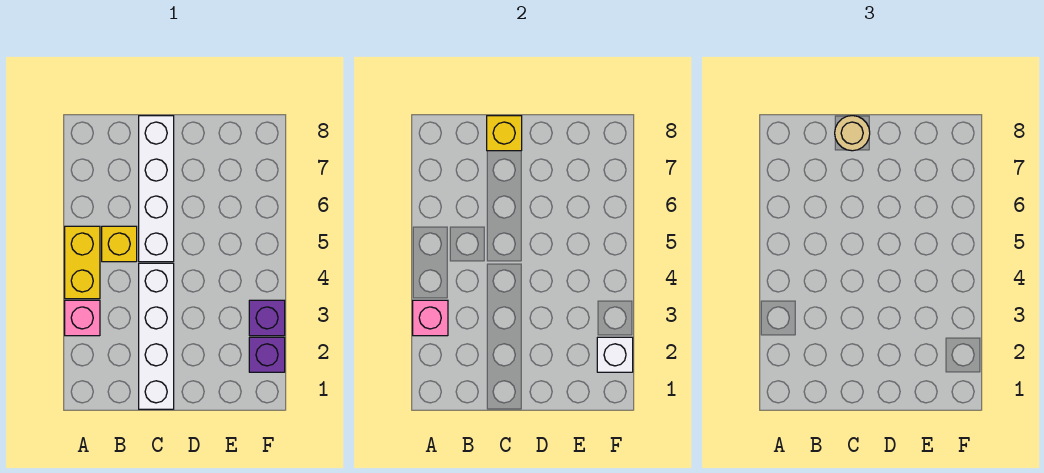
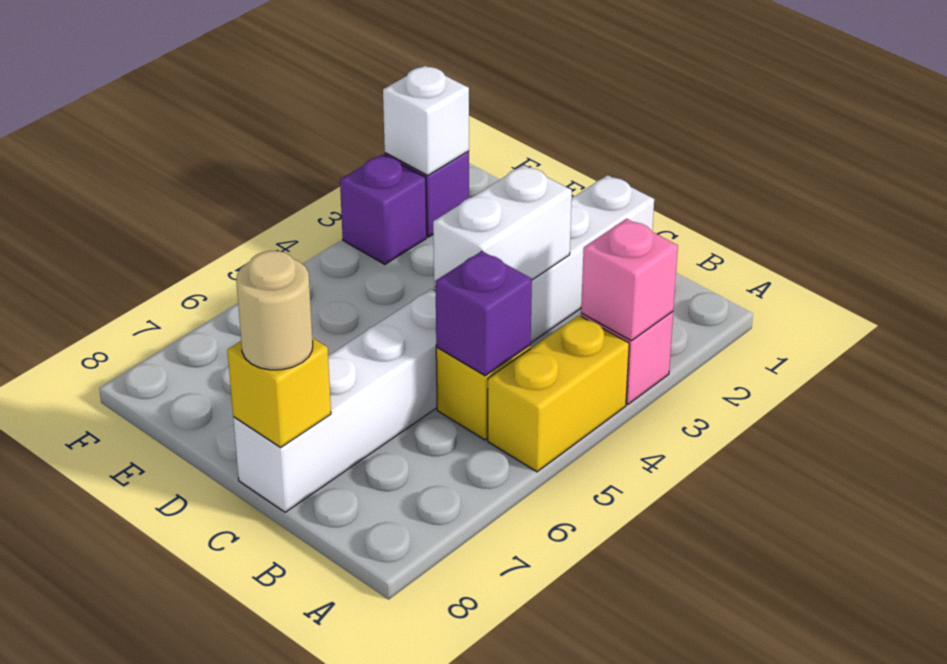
none -> purple brick B5 level 2
none -> white brick C3:C4 level 2

